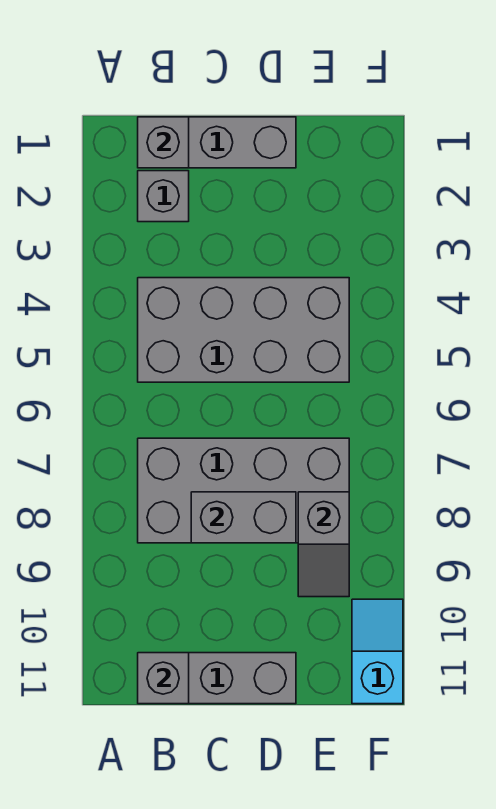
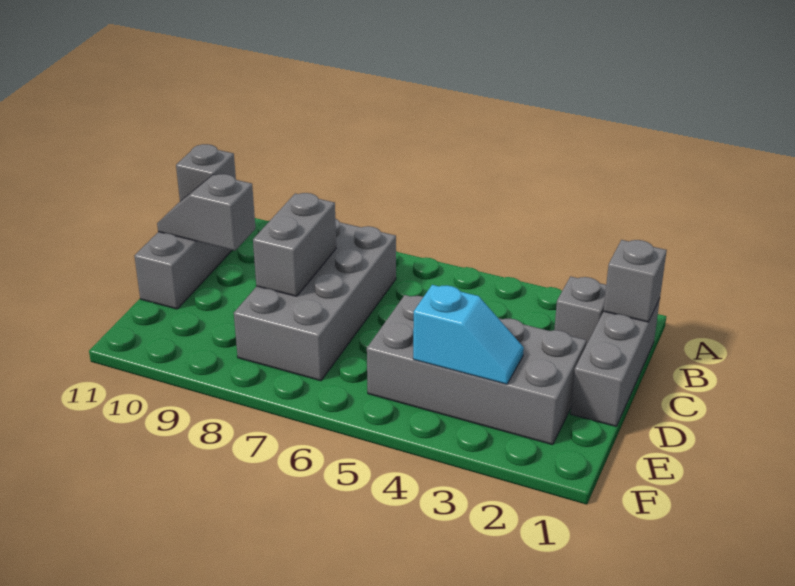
grey brick B4:E5 level 1 -> grey brick D2:E5 level 1
grey slope E8:E9 level 2 top 8 -> grey slope C10:C11 level 2 top 10
cyan slope F10:F11 level 1 top 11 -> cyan slope E3:E4 level 2 top 4

